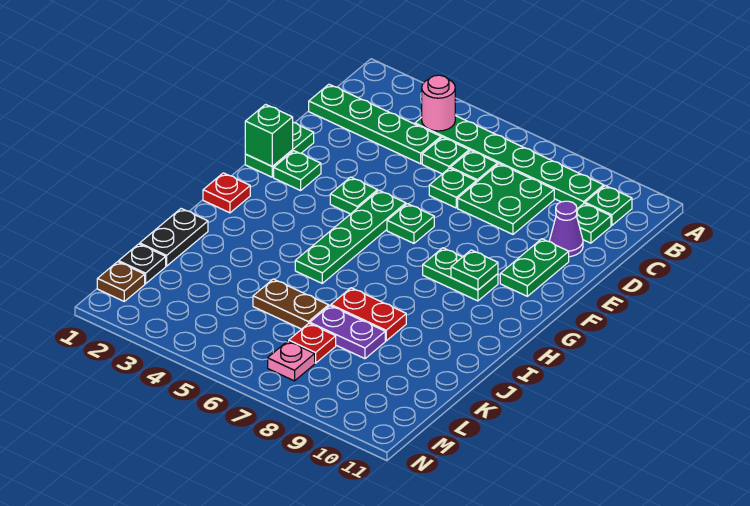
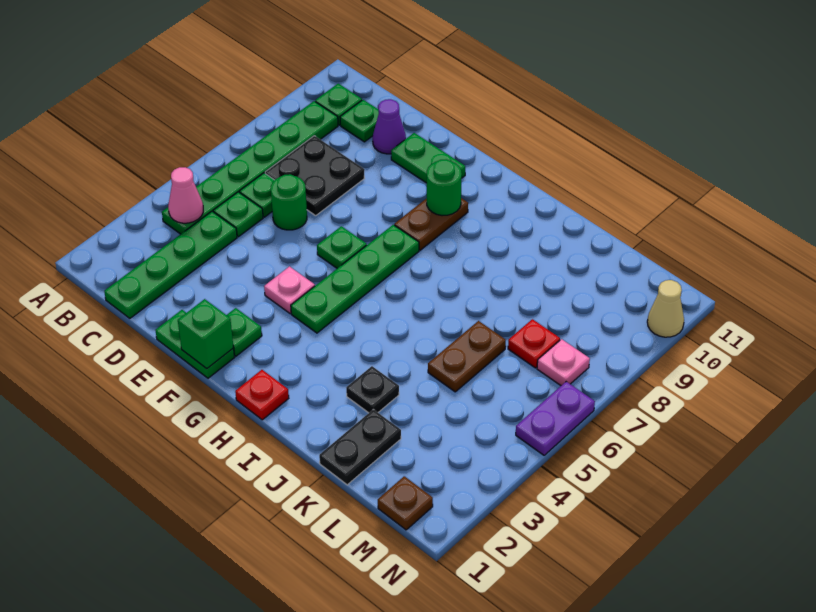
pink round brick B4 level 2 -> pink cone B4 level 2
green plate C7:D8 level 1 -> black plate C7:D8 level 1
green plate D6 level 1 -> green round brick D6 level 1
green plate F4 level 1 -> pink plate F4 level 1
green plate F5:I5 level 1 -> green plate G4:G7 level 1
green plate G8:G9 level 1 -> brown plate G8:G9 level 1
green plate G9 level 2 -> green round brick G9 level 2
black plate J1:K1 level 1 -> black plate K1:K2 level 1
red plate J7:J8 level 1 -> none
purple plate K7:K8 level 1 -> purple plate N5:N6 level 1
black plate L1 level 1 -> black plate J3 level 1
none -> tan cone N10 level 1

